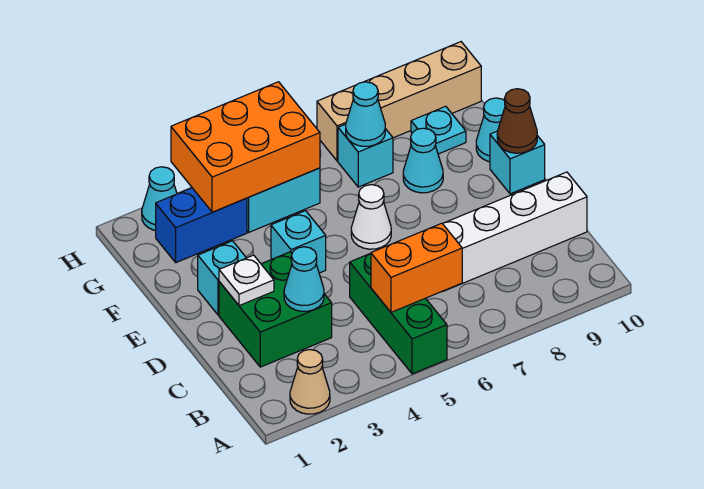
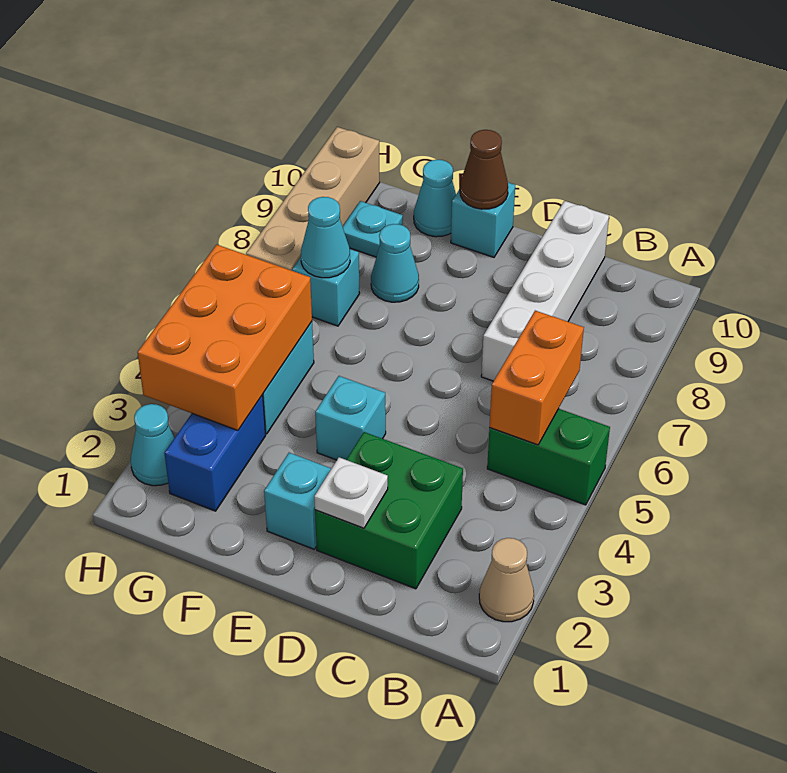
green brick A5:C5 level 1 -> green brick A5:B5 level 1
cyan cone C3 level 2 -> none
white cone E6 level 1 -> none

